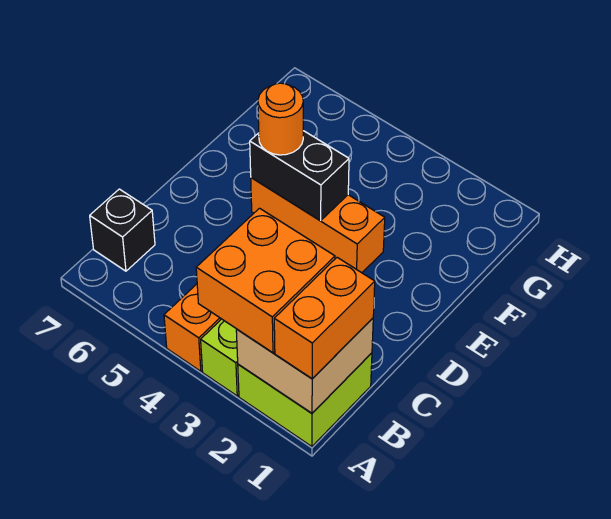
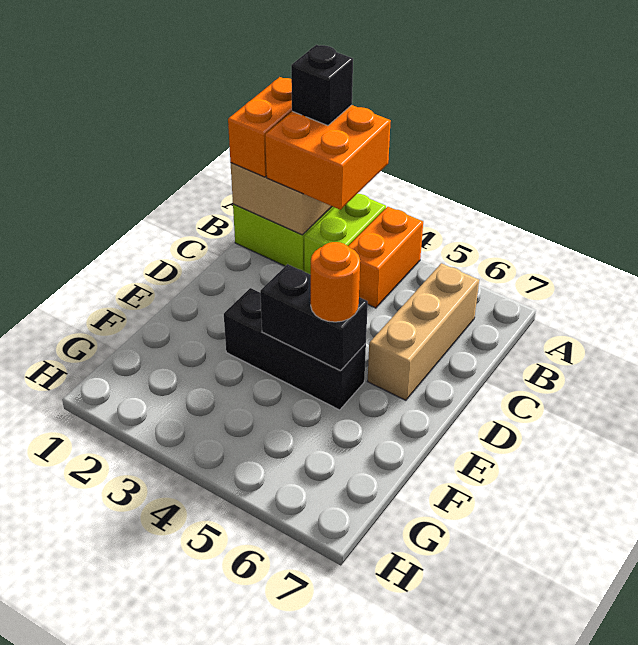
none -> tan brick B6:D6 level 1
black brick B7 level 1 -> black brick A2 level 4
orange brick E3:E5 level 1 -> black brick E3:E5 level 1

